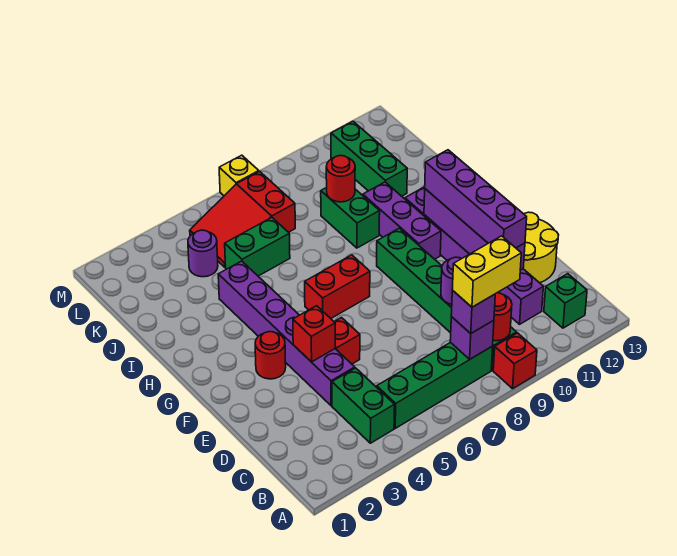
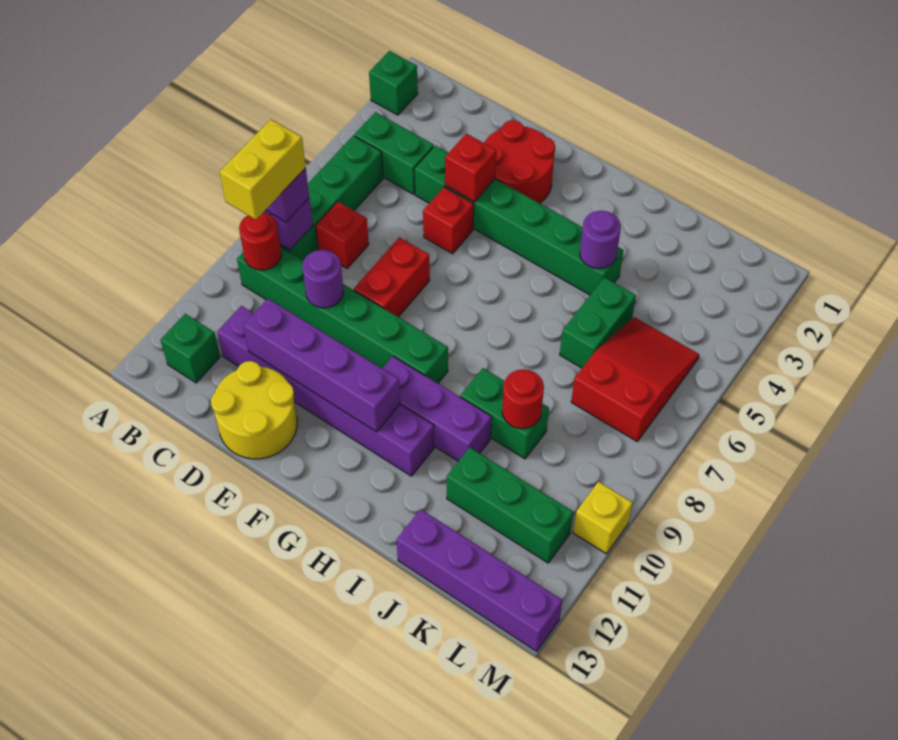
none -> green brick A2 level 1
red brick A9 level 1 -> red brick C7 level 1
purple brick D4:I4 level 1 -> green brick D4:I4 level 1
purple brick D11:G11 level 3 -> purple brick J13:M13 level 1
red round brick F3 level 1 -> red round brick E2:F3 level 1
red brick G6:G7 level 1 -> red brick E7:E8 level 1
purple round brick K4 level 1 -> purple round brick I4 level 2
yellow brick M7 level 1 -> yellow brick M10 level 1

